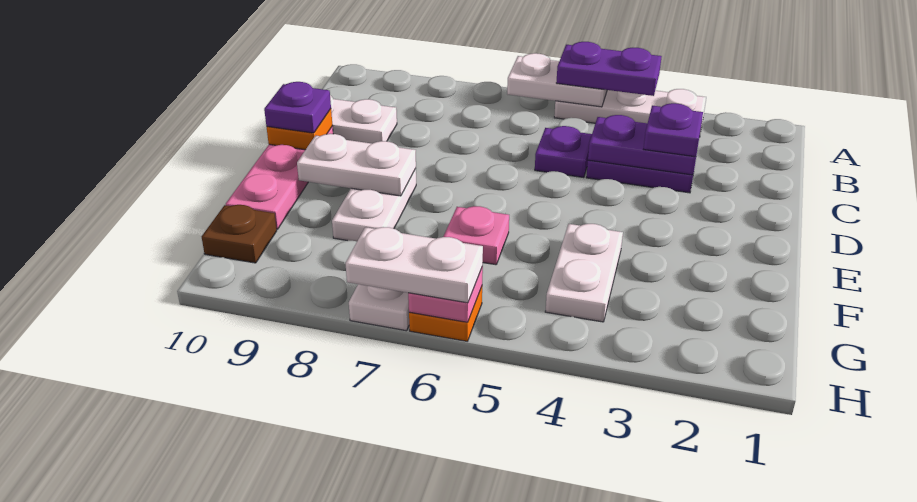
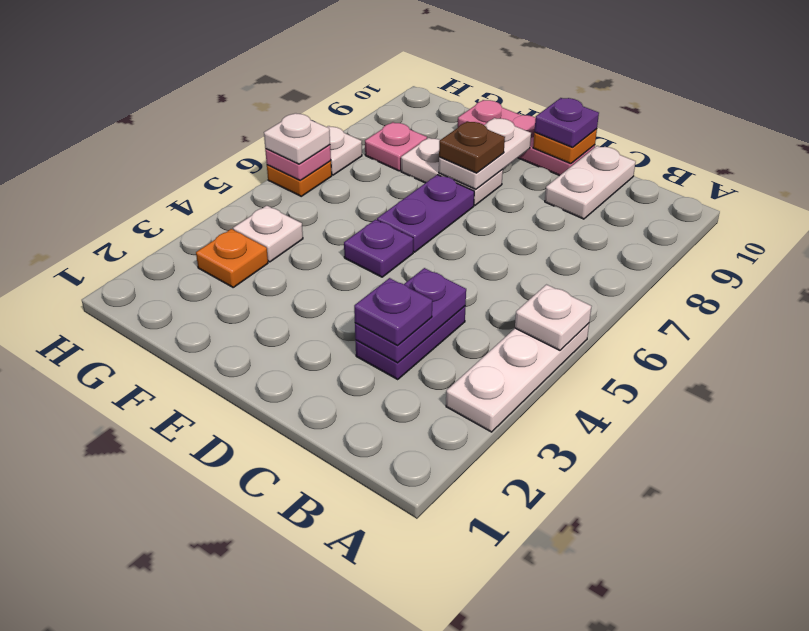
purple plate A4:A5 level 3 -> purple plate E6:E7 level 1
white plate A5:A6 level 2 -> white plate A5 level 2
purple plate C5 level 1 -> purple plate E5 level 1
white plate F4:G4 level 1 -> white plate G4 level 1
pink plate F6 level 1 -> pink plate G8 level 1
none -> orange plate G3 level 1
brown plate G10 level 1 -> brown plate E8 level 3
white plate H6:H7 level 3 -> white plate H6 level 3

